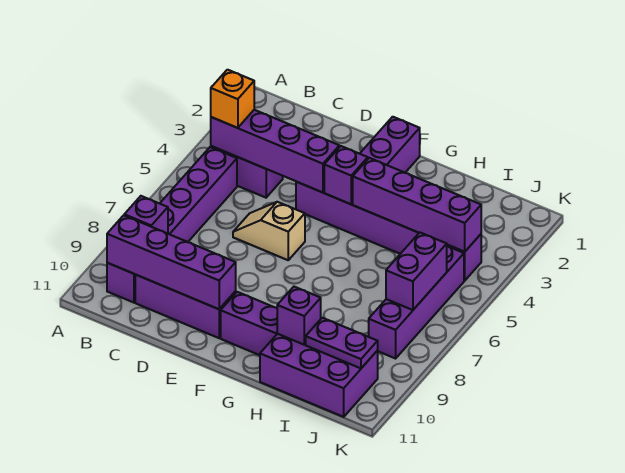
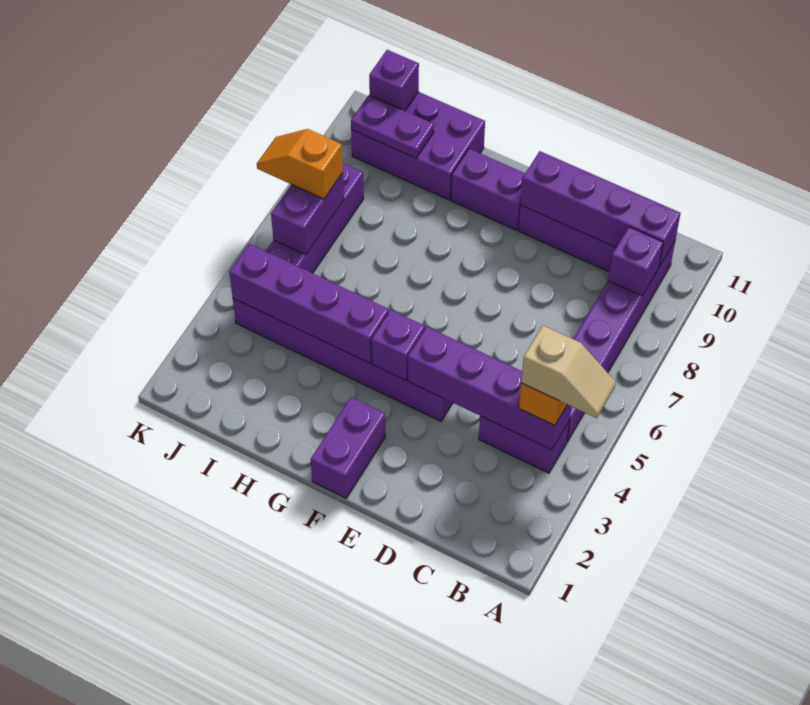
tan slope D6:E6 level 1 top E -> tan slope A4:B4 level 4 top B
purple brick H10 level 2 -> purple brick J11 level 2
none -> orange slope J7:K7 level 3 top J

